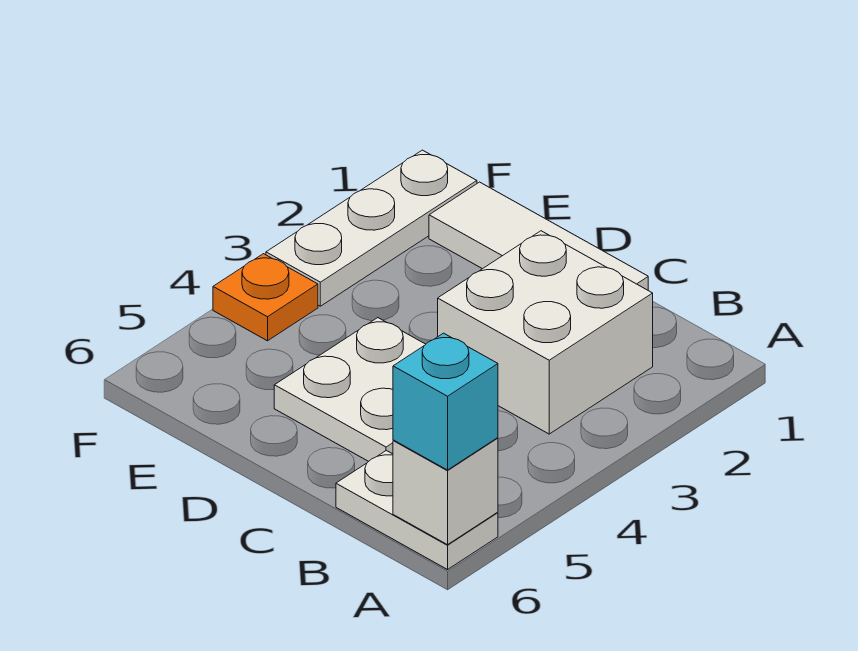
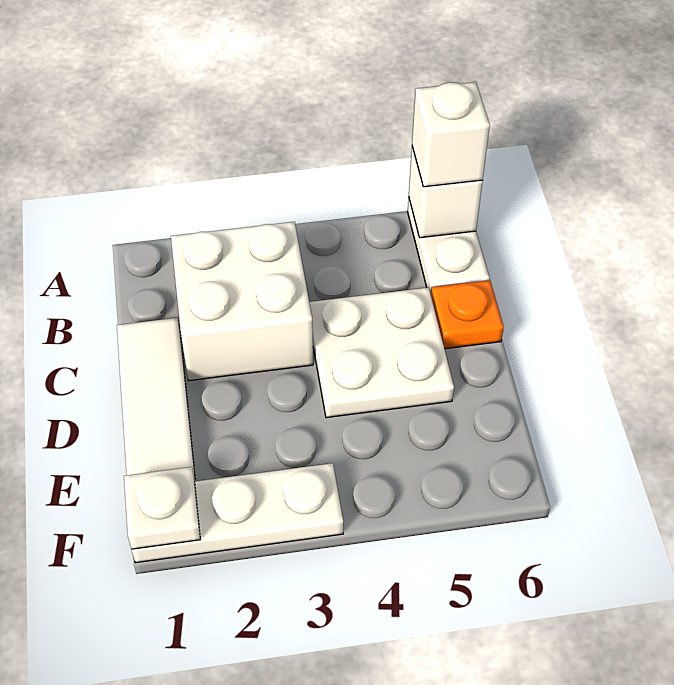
cyan brick A6 level 3 -> white brick A6 level 3
none -> white plate F1 level 2
orange plate F4 level 1 -> orange plate C6 level 1

